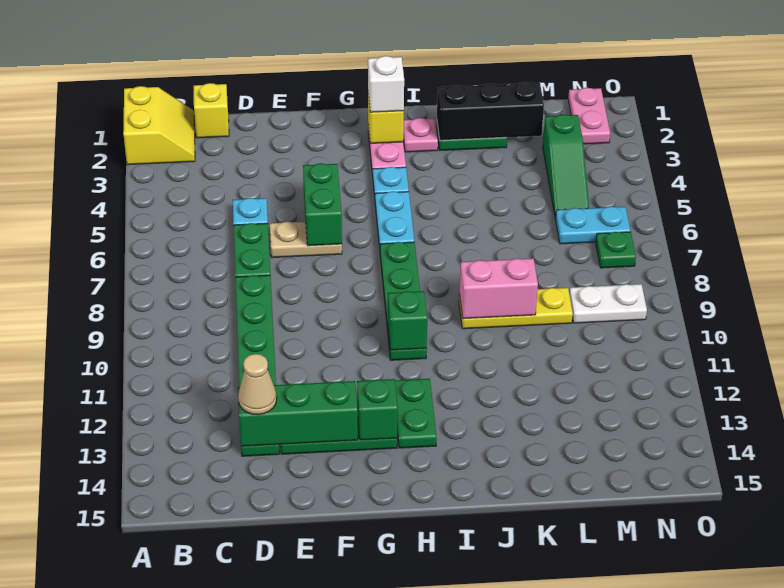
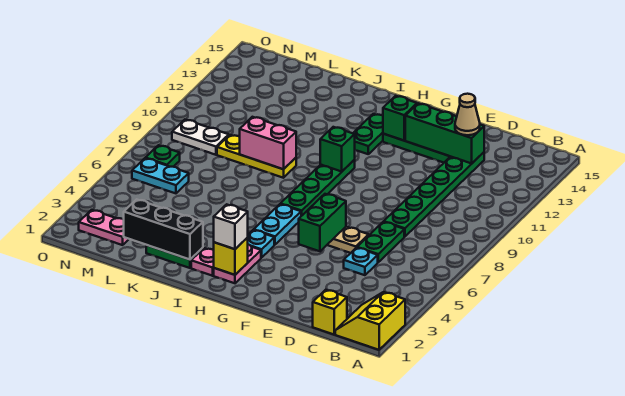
green slope M3:M5 level 1 top 3 -> none
pink plate N1:N2 level 1 -> pink plate M2:N2 level 1

